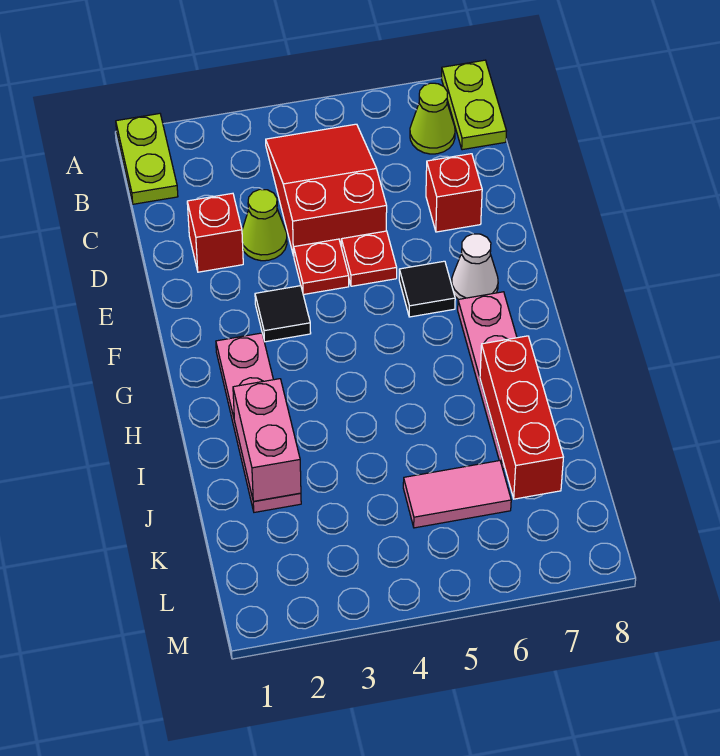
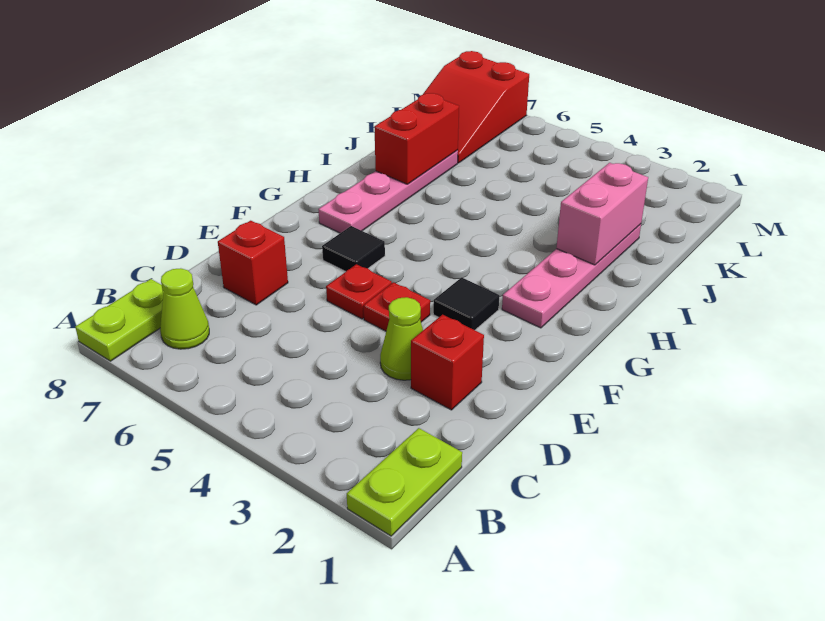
red slope B4:D5 level 1 top D -> red slope K7:M8 level 1 top M
white cone F7 level 1 -> none
red brick I7:K7 level 2 -> red brick I7:J7 level 2
pink tile K5:K6 level 1 -> none

